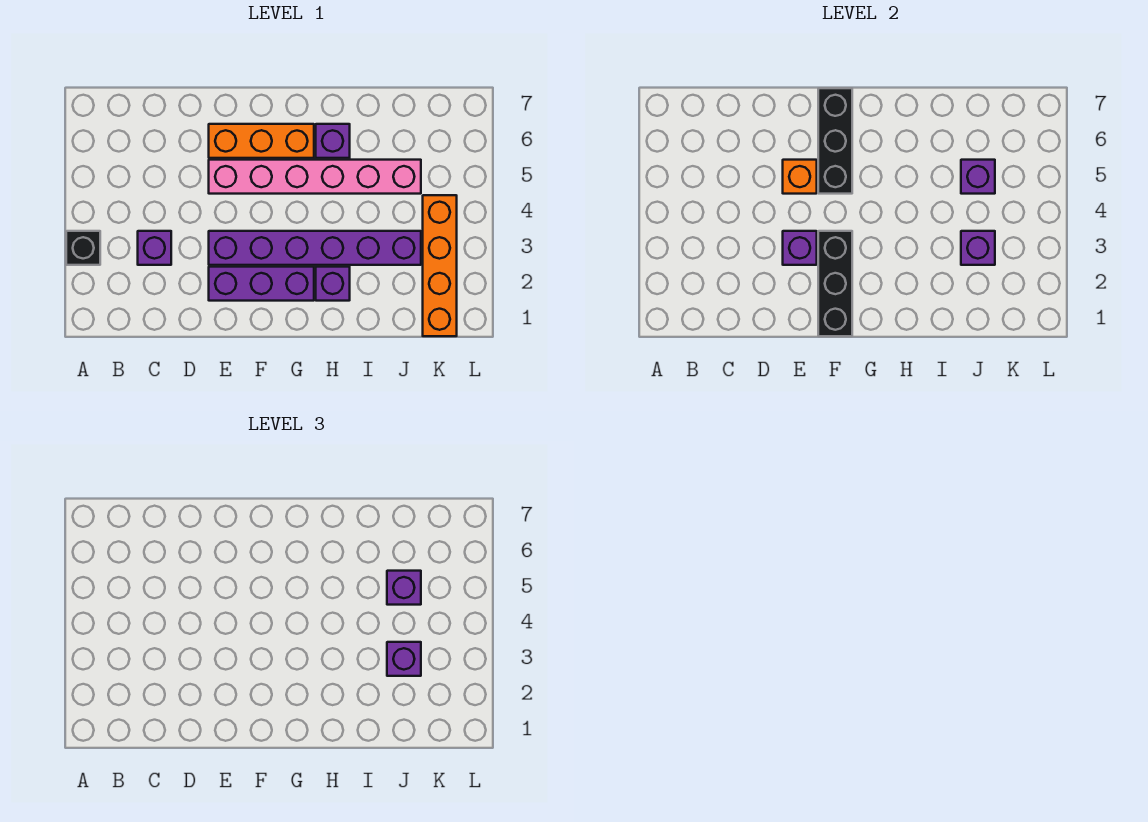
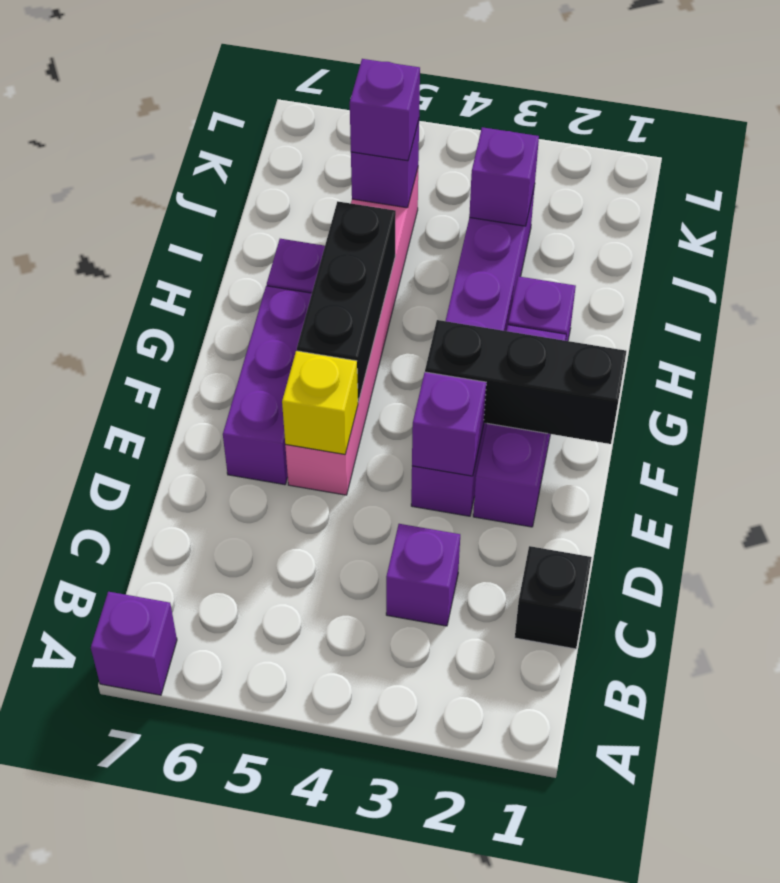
black brick A3 level 1 -> black brick C1 level 1
orange brick E5 level 2 -> yellow brick E5 level 2
orange brick E6:G6 level 1 -> purple brick E6:G6 level 1
black brick F5:F7 level 2 -> black brick F5:H5 level 2
purple brick J3 level 3 -> purple brick A7 level 1
orange brick K1:K4 level 1 -> none

